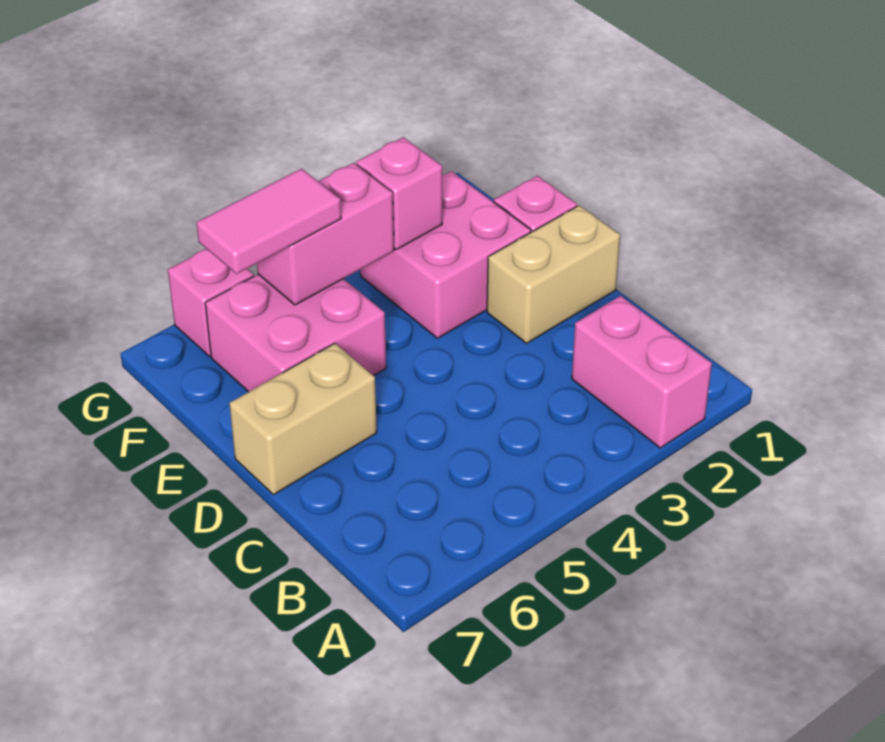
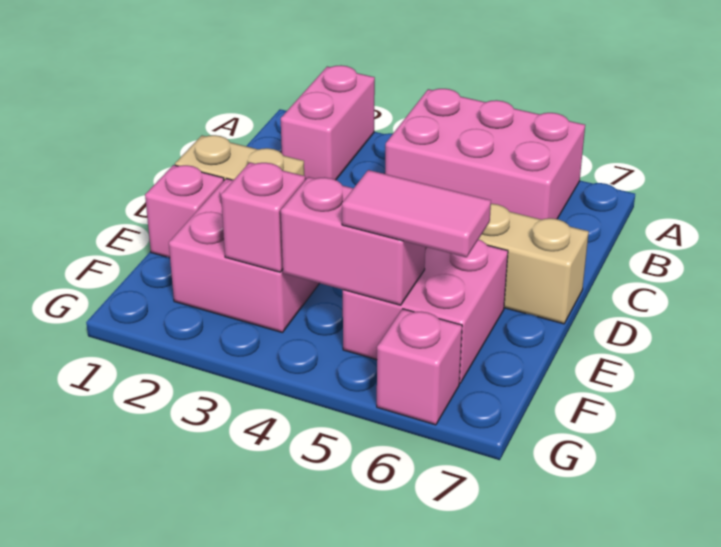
none -> pink brick A4:B6 level 1

